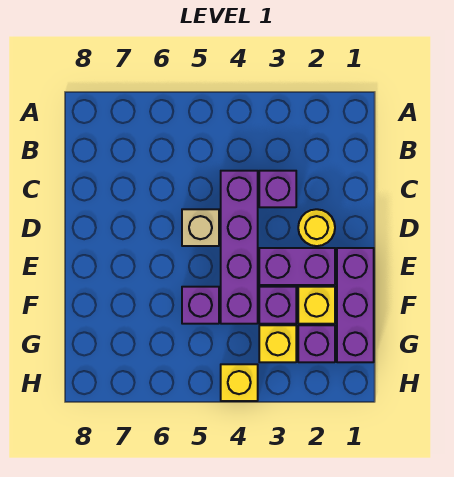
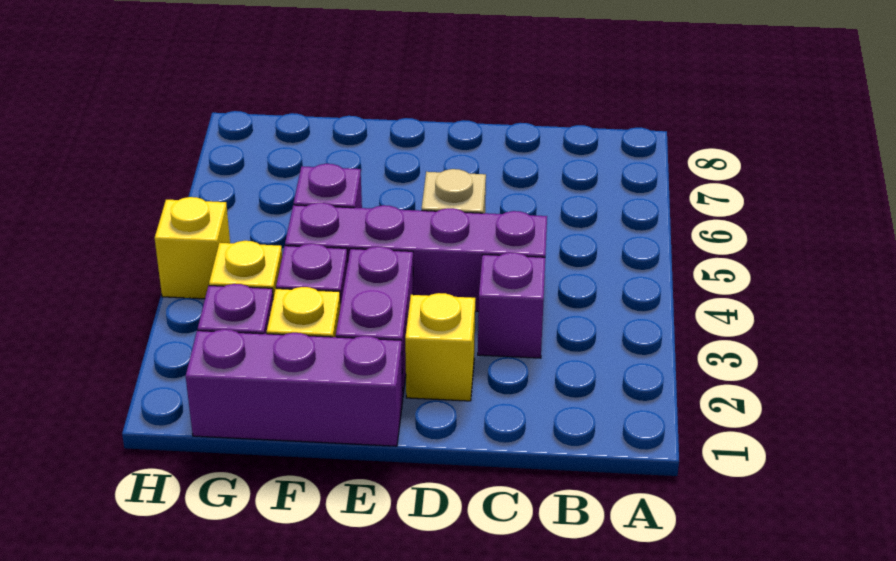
yellow round brick D2 level 1 -> yellow brick D2 level 1

